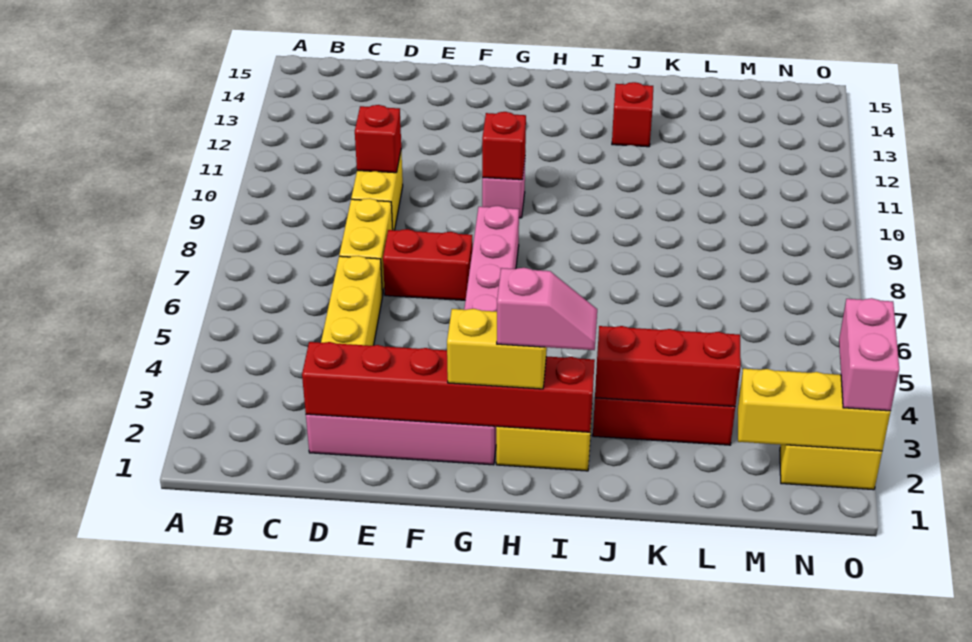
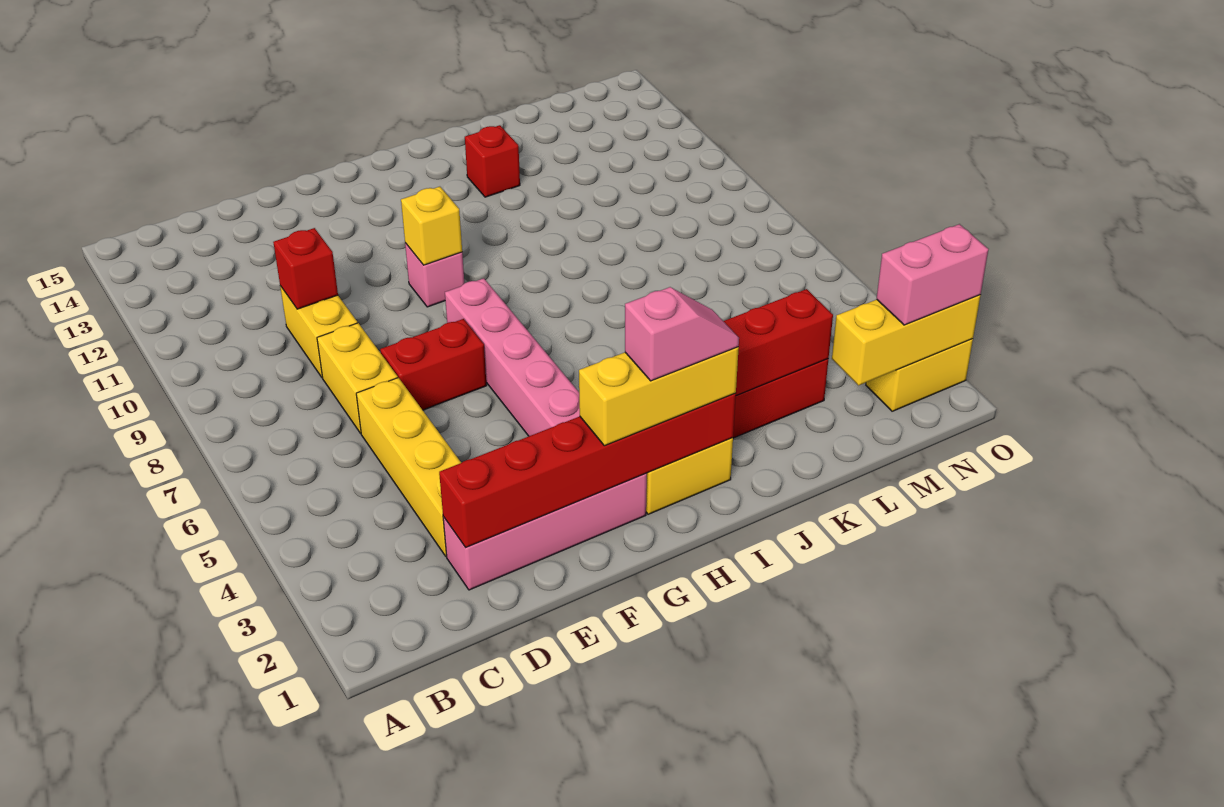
yellow brick G2:H2 level 3 -> yellow brick G2:I2 level 3
red brick G10 level 2 -> yellow brick G10 level 2
pink brick O2:O3 level 3 -> pink brick N2:O2 level 3

